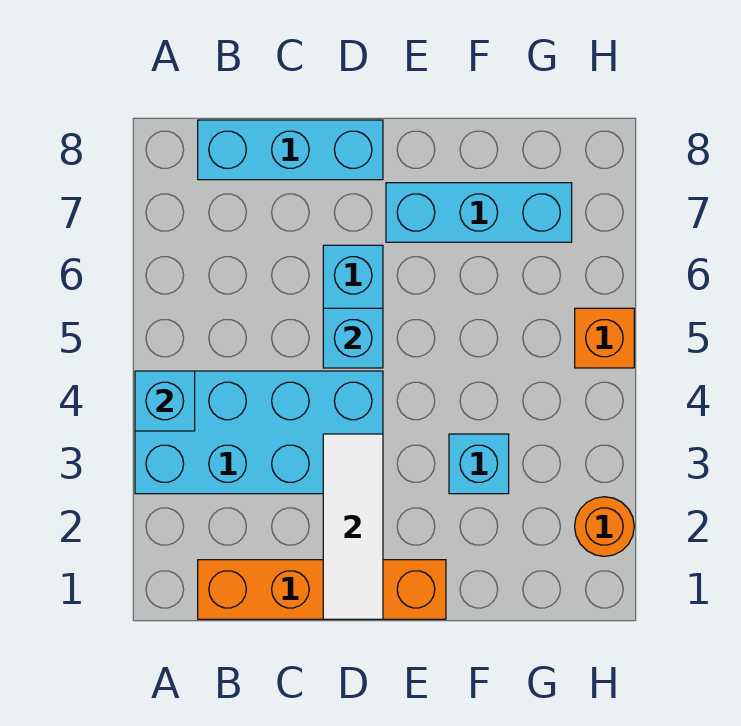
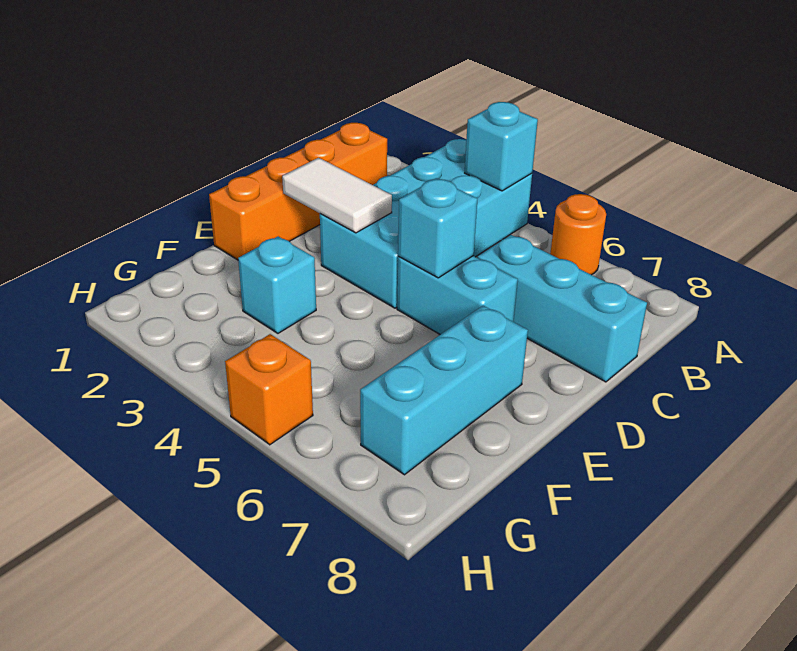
cyan brick B8:D8 level 1 -> cyan brick C6:C8 level 1
white tile D1:D3 level 2 -> white tile D2:D3 level 2
orange round brick H2 level 1 -> orange round brick A6 level 1

